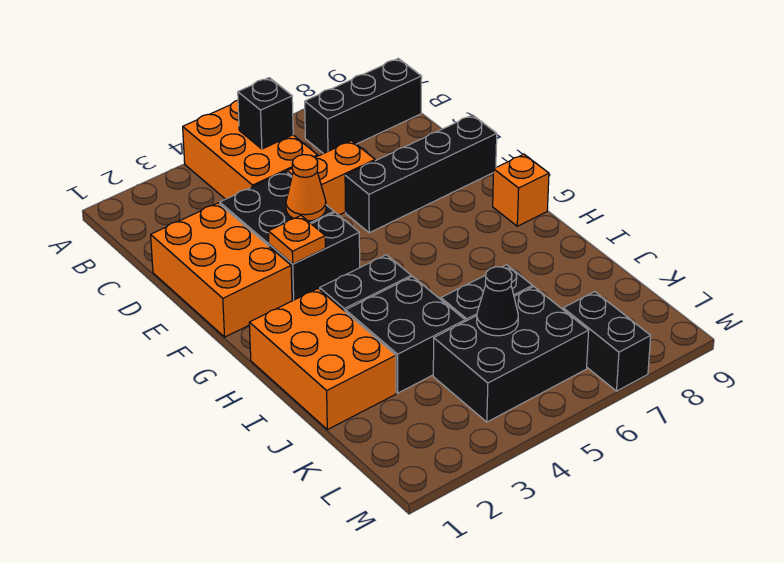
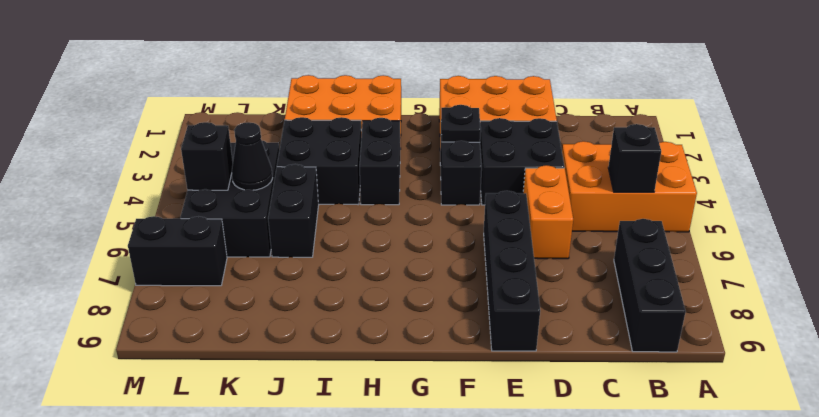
orange cone E4 level 2 -> none
orange plate F3 level 2 -> black plate F3 level 2
orange brick G9 level 1 -> none
none -> black brick L5 level 2

